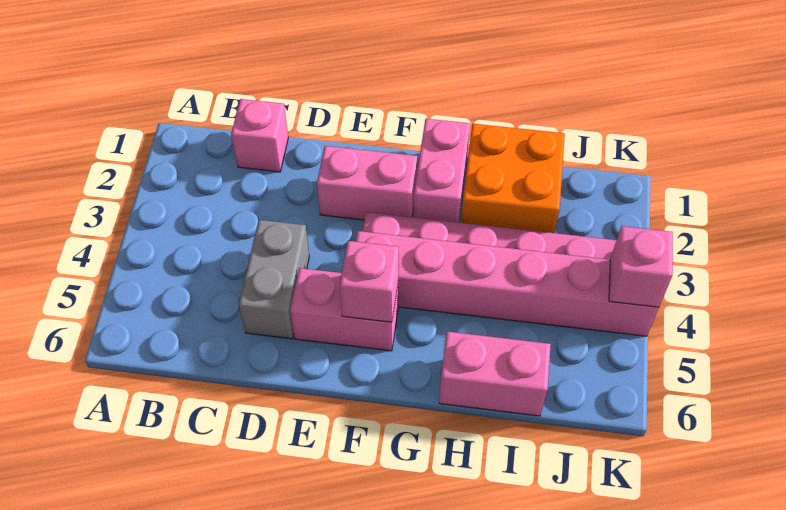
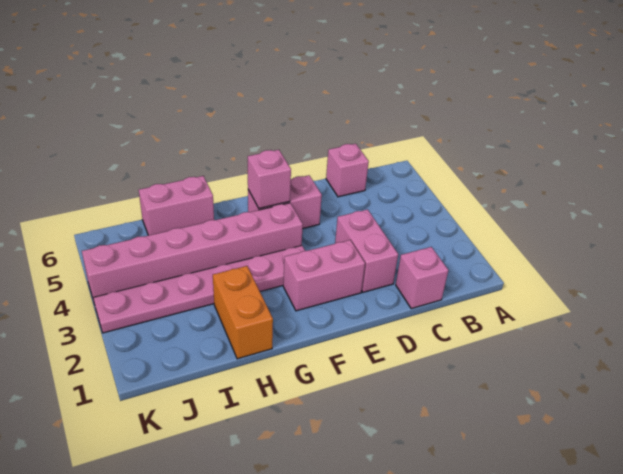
grey brick D4:D5 level 1 -> none
pink brick G1:G2 level 1 -> pink brick D2:D3 level 1
orange brick H1:I2 level 1 -> orange brick H1:H2 level 1
pink brick K4 level 2 -> pink brick C6 level 1

